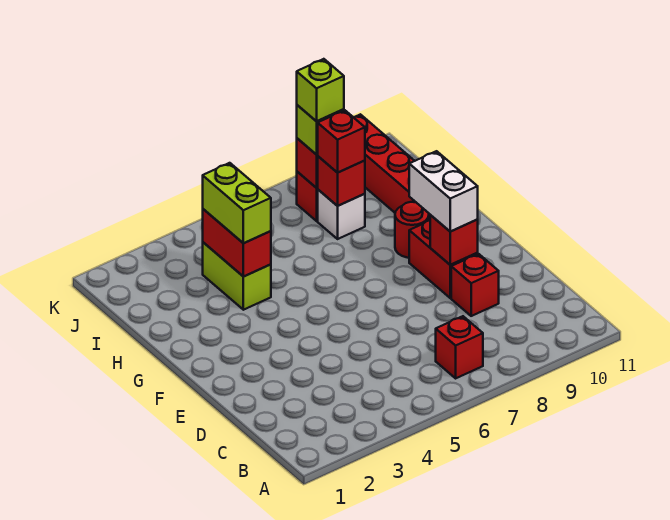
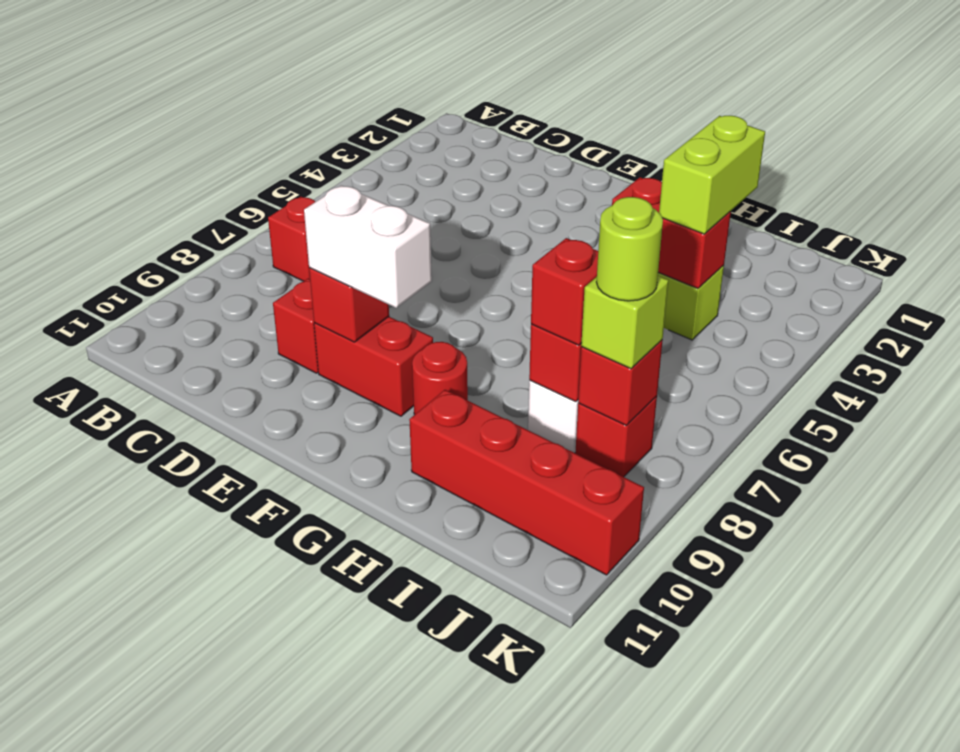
lime brick H4:I4 level 3 -> lime brick I3:I4 level 3
lime brick J8 level 4 -> lime round brick J8 level 4

